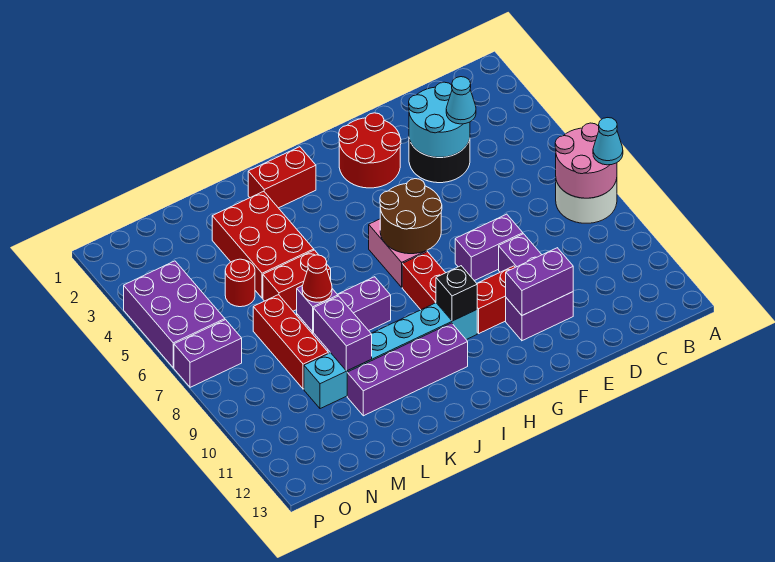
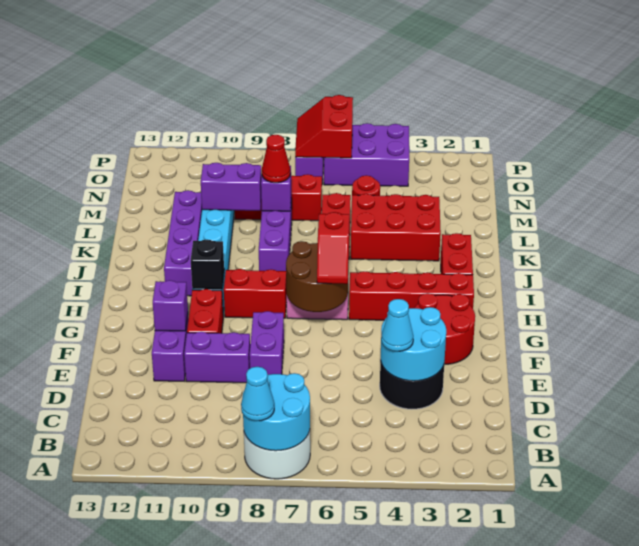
pink round brick A7:B8 level 2 -> cyan round brick A7:B8 level 2
purple brick E11:F11 level 2 -> purple brick F11 level 2
none -> red slope G6:H6 level 3 top H
none -> red brick H2:H5 level 1
none -> red slope O6:P7 level 2 top 6

